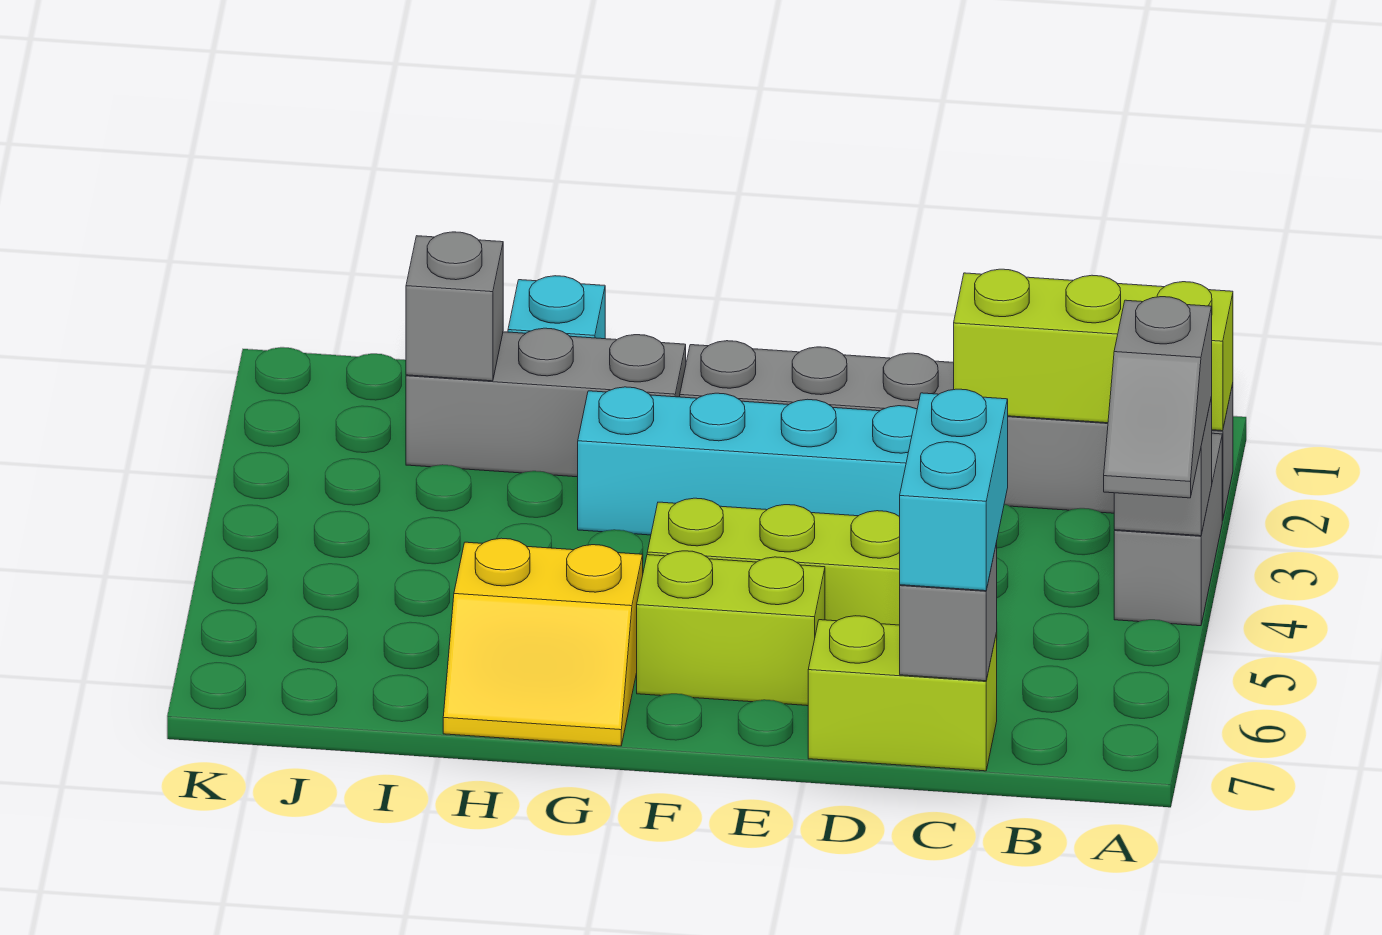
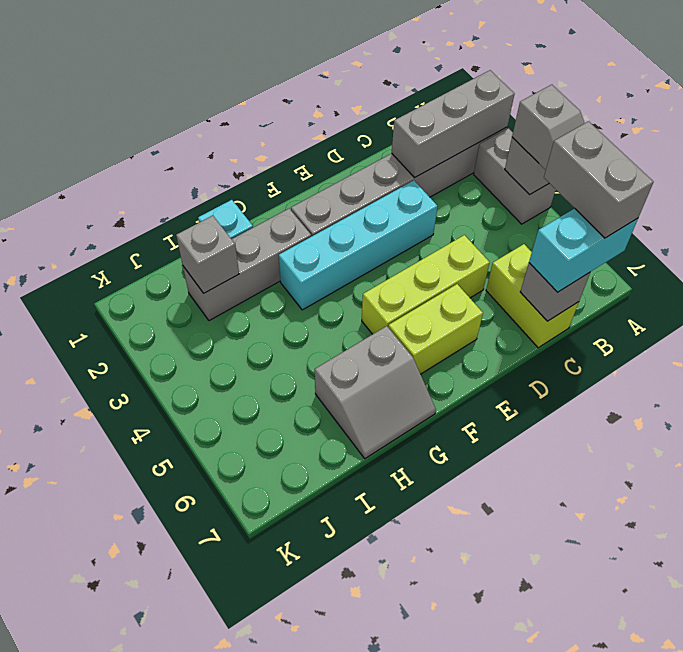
lime brick A2:C2 level 2 -> grey brick A2:C2 level 2
none -> grey brick B6:B7 level 4
cyan brick C6:C7 level 3 -> cyan brick B7:C7 level 3
lime brick C7:D7 level 1 -> lime brick C6:C7 level 1
yellow slope G6:H7 level 1 top 6 -> grey slope G6:H7 level 1 top 6

